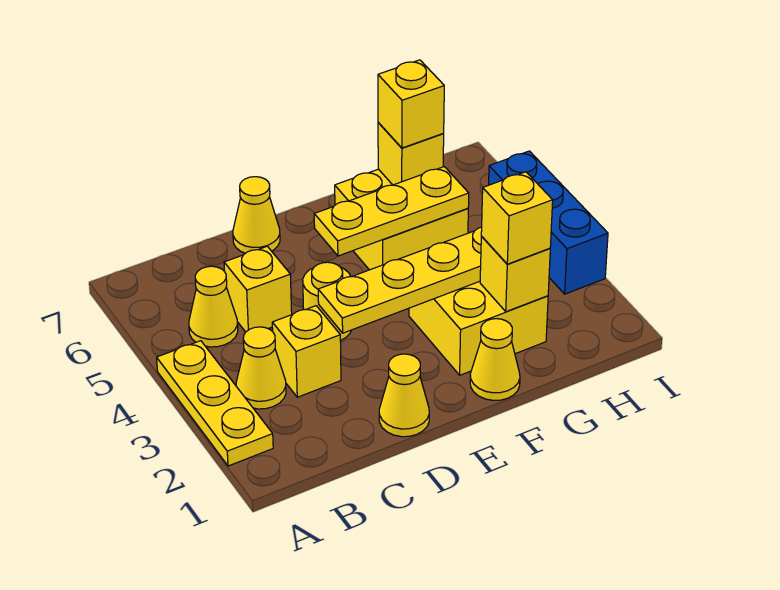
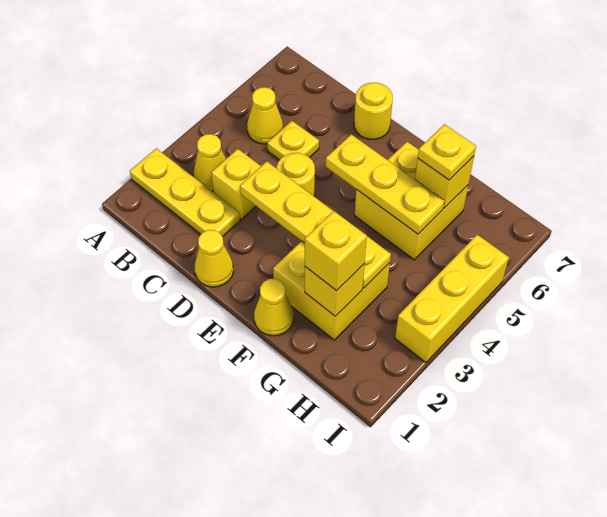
yellow plate A2:A4 level 1 -> yellow plate A2:C2 level 1
yellow brick C5 level 1 -> yellow plate C5 level 1
yellow cone D7 level 1 -> yellow round brick D7 level 1
yellow brick G6 level 3 -> yellow plate G6 level 3
blue brick I3:I5 level 1 -> yellow brick I3:I5 level 1

